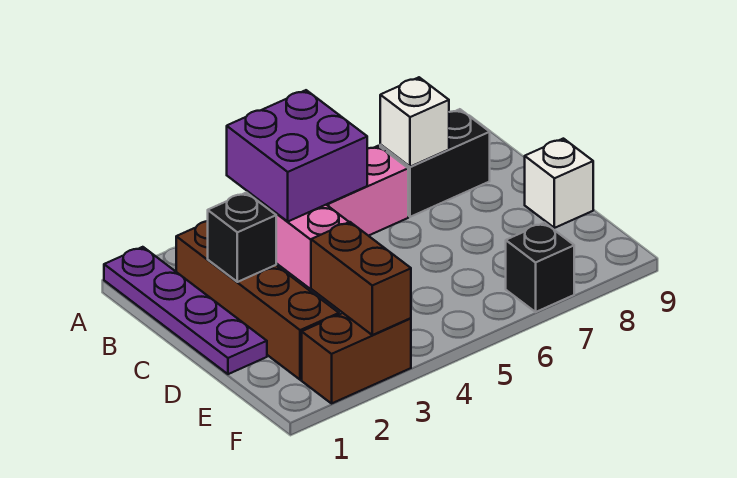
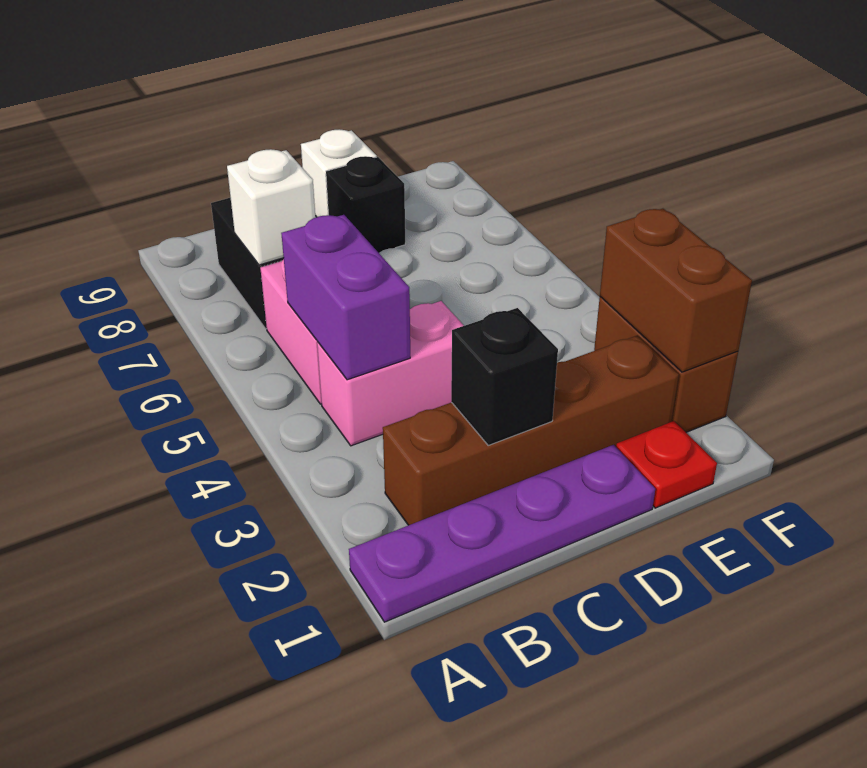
purple brick A4:B5 level 2 -> purple brick B4:B5 level 2
none -> red plate E1 level 1
brown brick E3:F3 level 2 -> brown brick F2:F3 level 2
black brick F7 level 1 -> black brick D8 level 1

